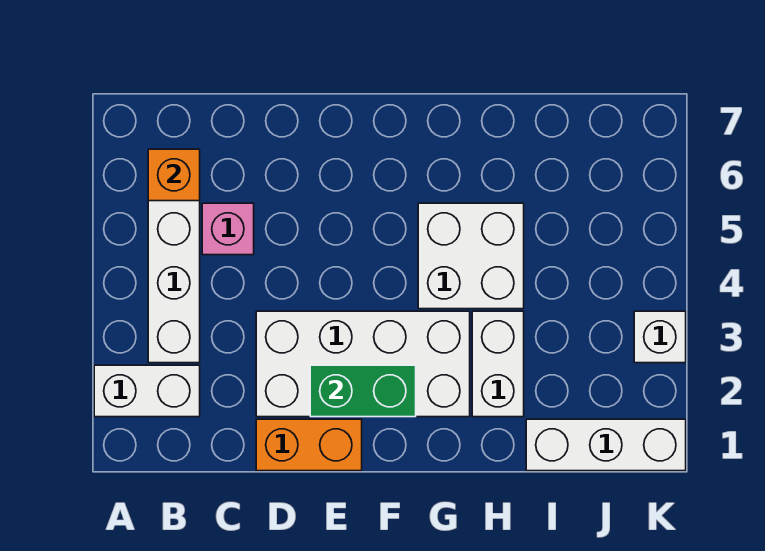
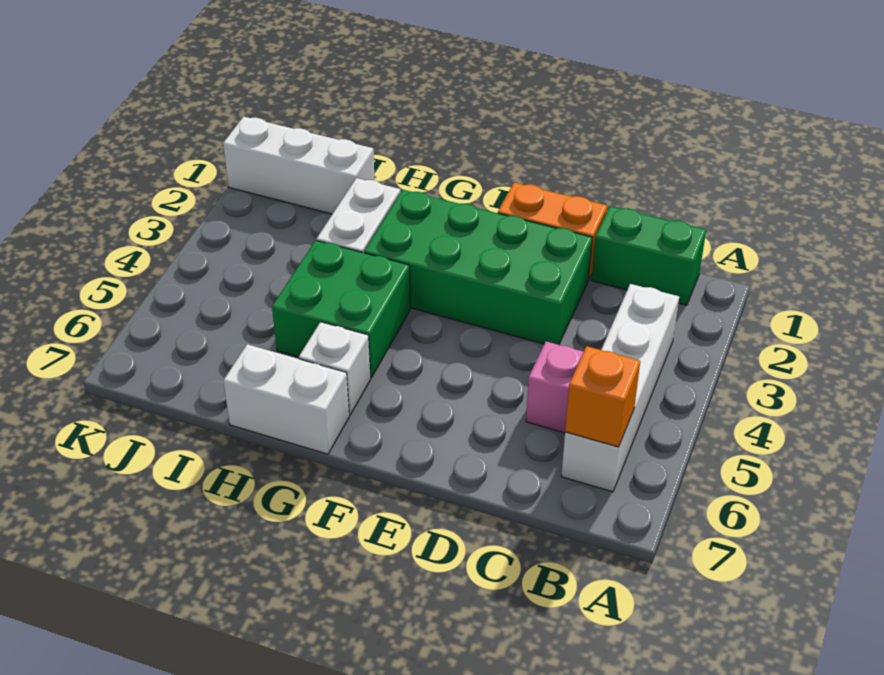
white brick A2:B2 level 1 -> white brick G7:H7 level 1
white brick D2:G3 level 1 -> green brick D2:G3 level 1
green brick E2:F2 level 2 -> green brick B1:C1 level 1
white brick G4:H5 level 1 -> green brick G4:H5 level 1
white brick K3 level 1 -> white brick G6 level 1

